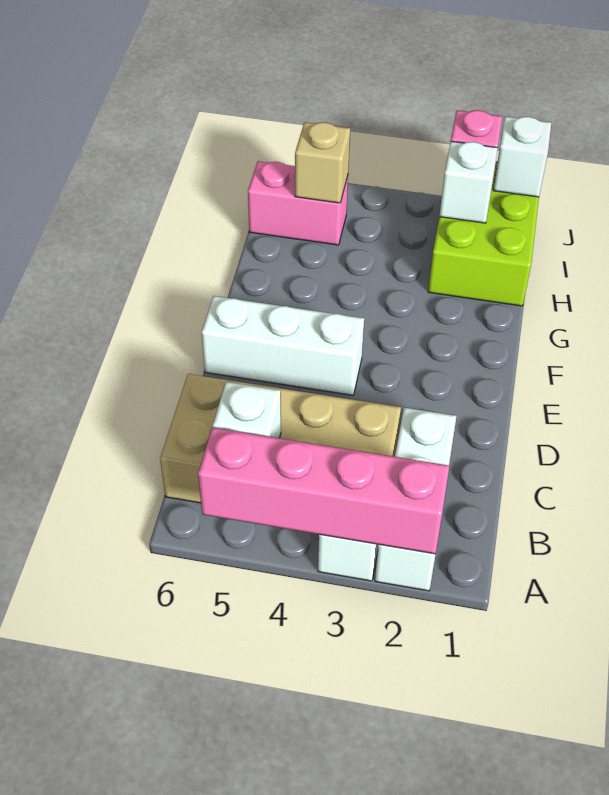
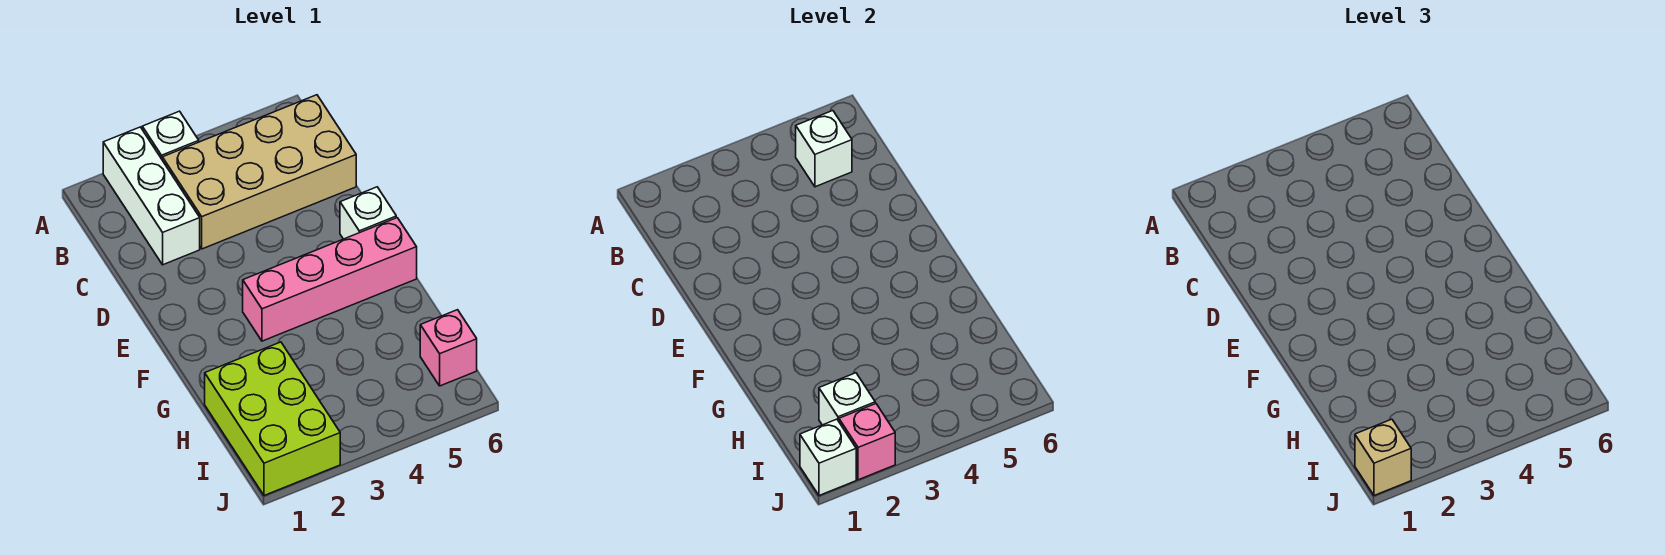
pink brick A2:A5 level 2 -> pink brick F3:F6 level 1
white brick E4:E6 level 1 -> white brick E6 level 1
pink brick I5:I6 level 1 -> pink brick I6 level 1
tan brick I5 level 2 -> tan brick J1 level 3

